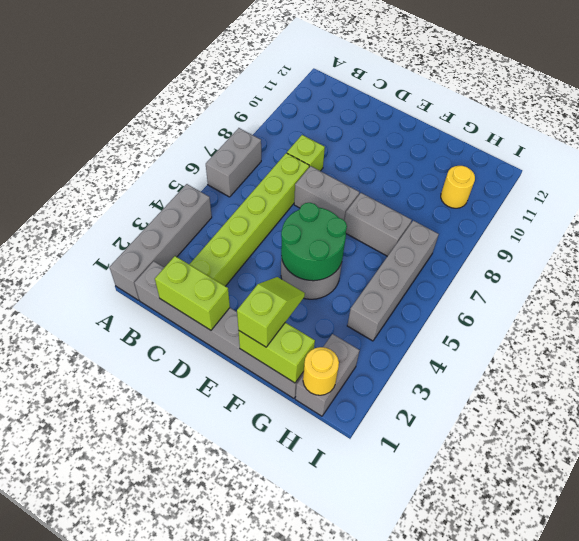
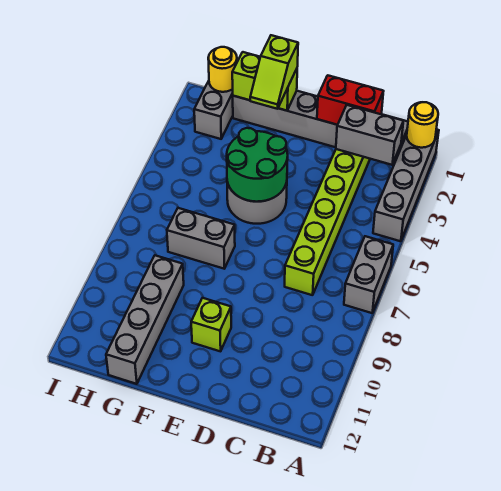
lime brick C1:D1 level 2 -> red brick C1:D1 level 2
lime brick C8 level 1 -> lime brick E10 level 1
grey brick D7:E7 level 1 -> grey brick B2:C2 level 2
grey brick H4:H7 level 1 -> grey brick G9:G12 level 1
yellow round brick H10 level 1 -> yellow round brick A1 level 2

